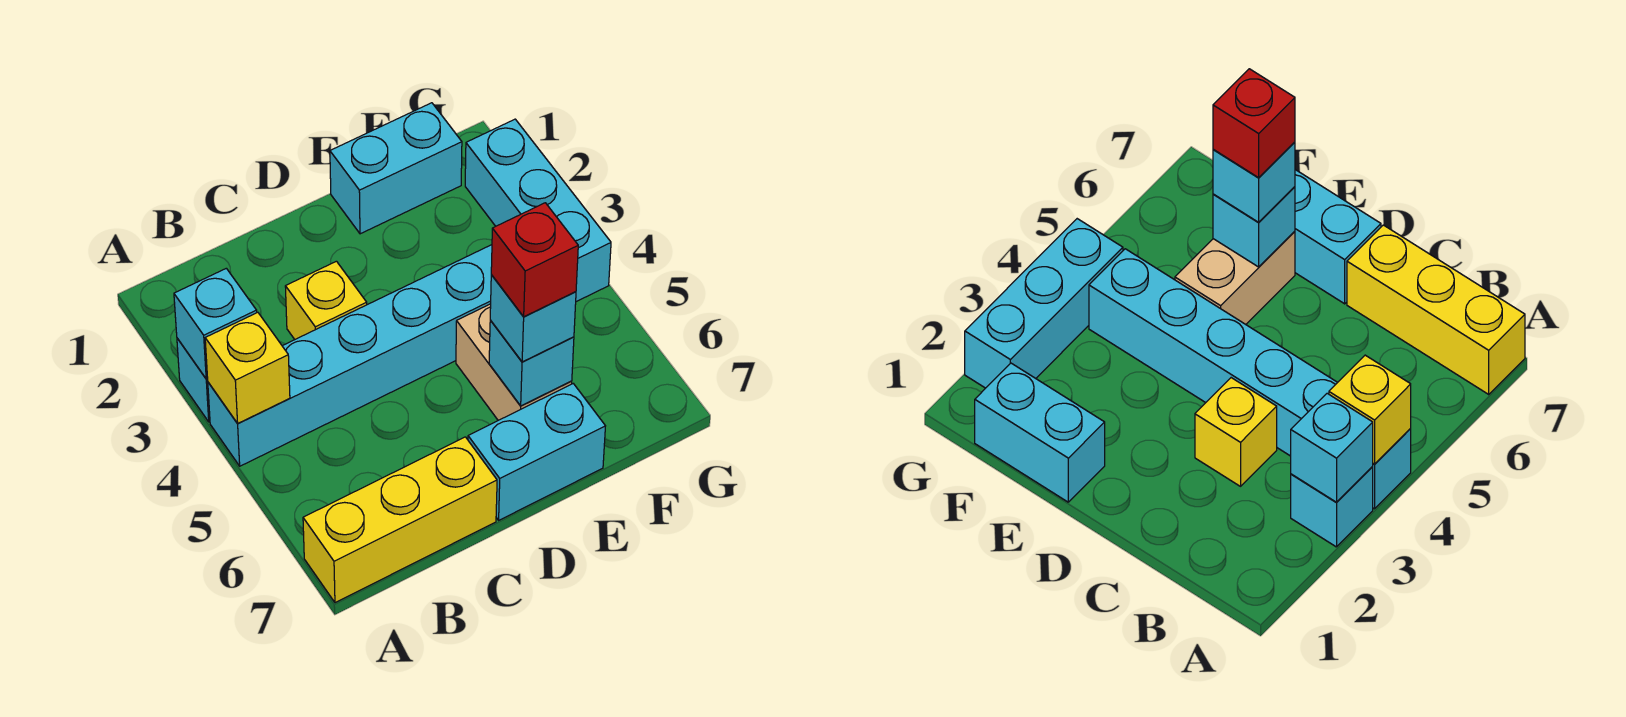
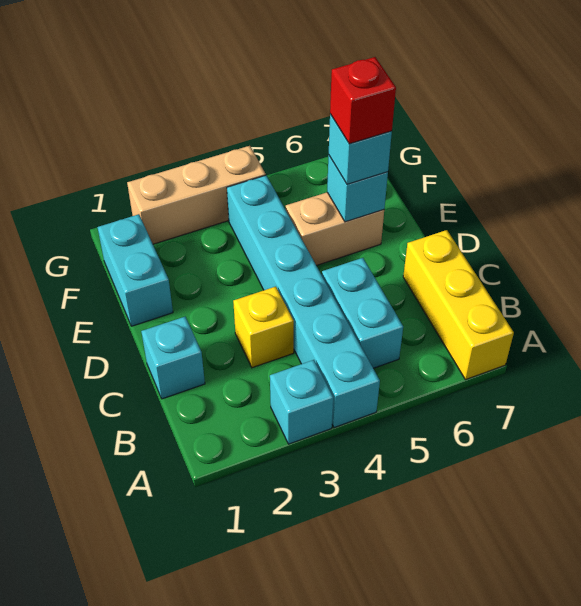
cyan brick A3 level 2 -> cyan brick C1 level 1
yellow brick A4 level 2 -> none
cyan brick D7:E7 level 1 -> cyan brick B5:C5 level 1
cyan brick G2:G4 level 1 -> tan brick G2:G4 level 1

